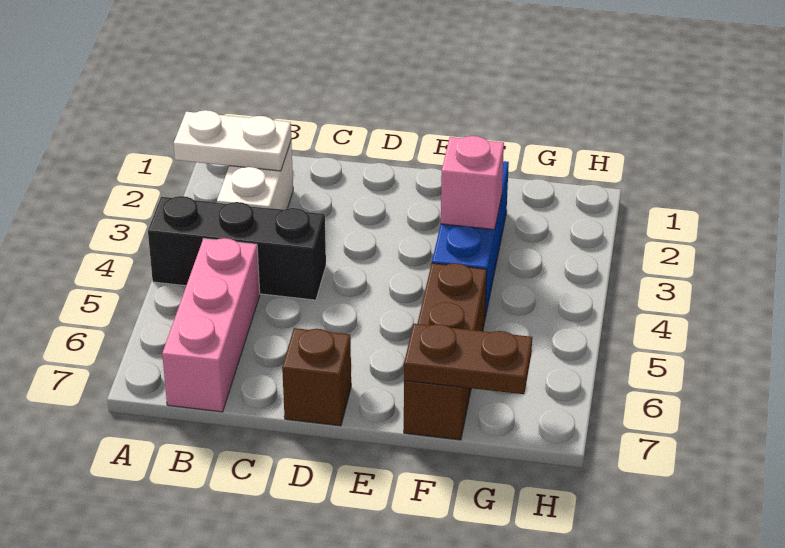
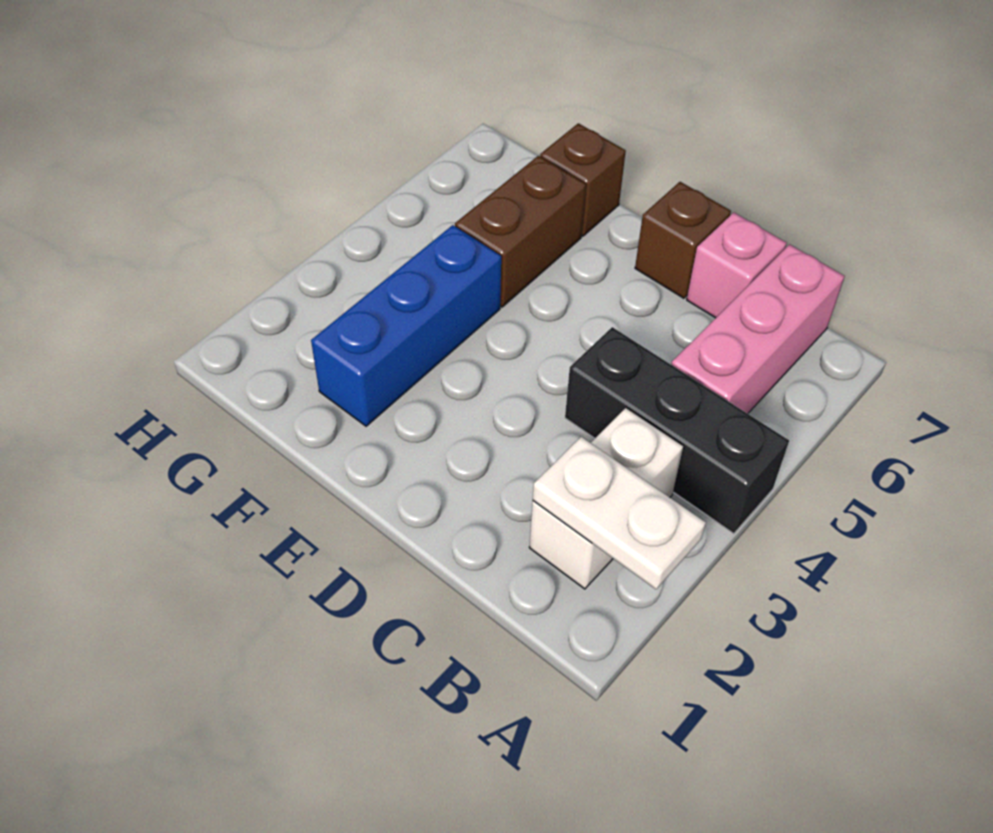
pink brick F3 level 2 -> pink brick C7 level 1
brown plate F7:G7 level 2 -> none

